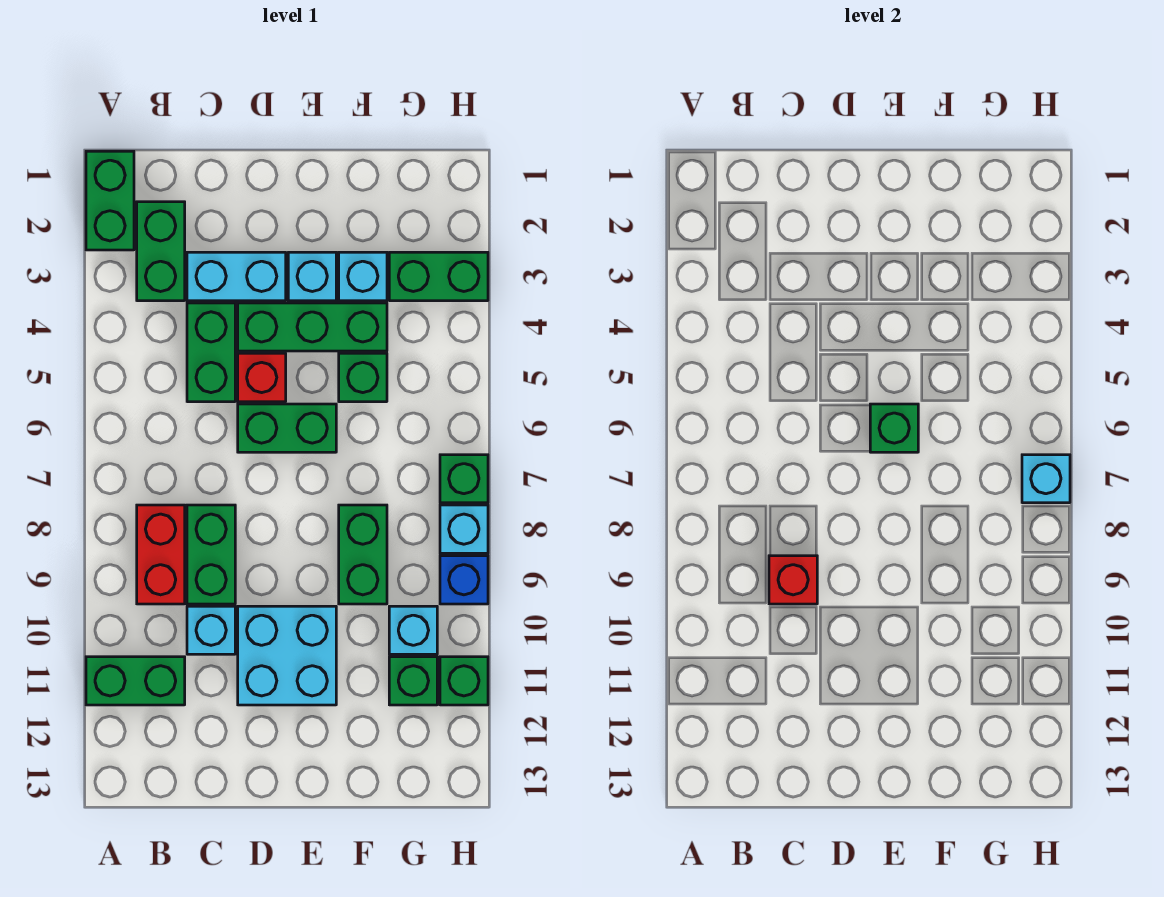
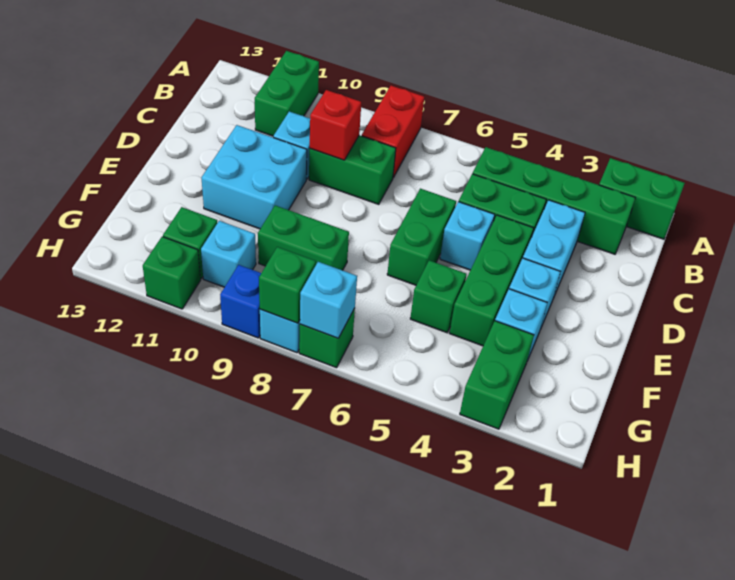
green brick B2:B3 level 1 -> green brick B2:B5 level 1
red brick B8:B9 level 1 -> red brick A8:B8 level 1
red brick D5 level 1 -> cyan brick D5 level 1
green brick E6 level 2 -> green brick H8 level 2

